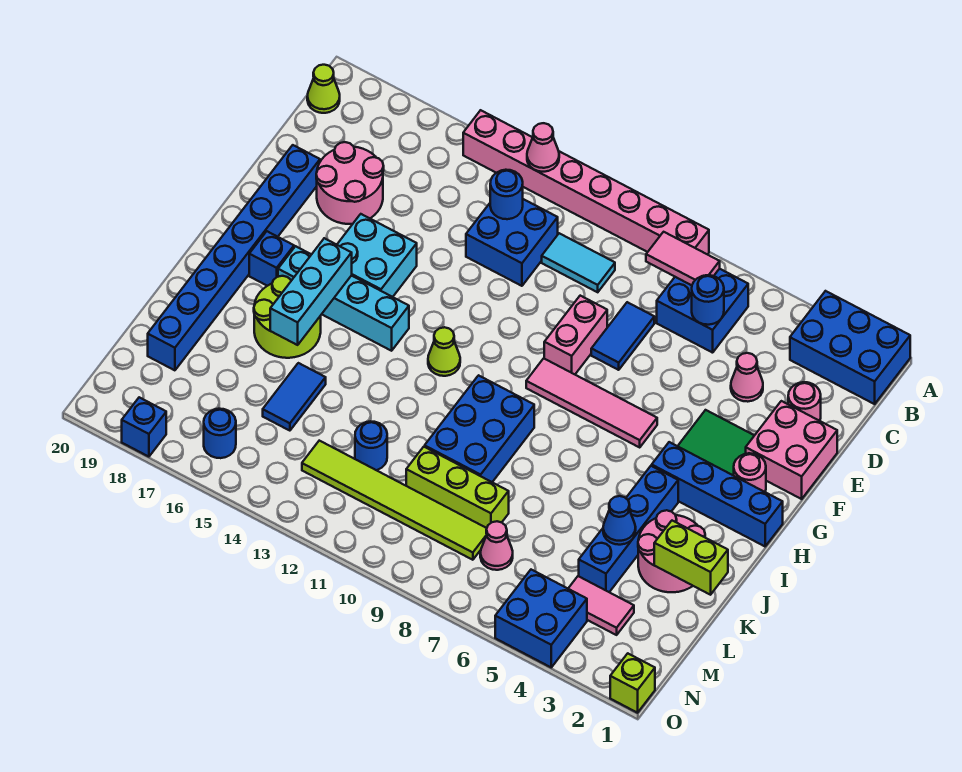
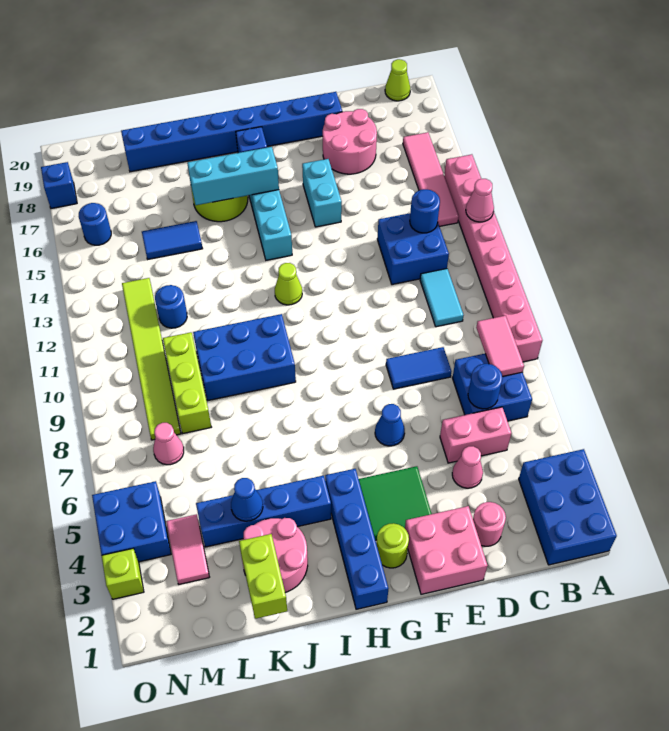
pink brick E9:F9 level 1 -> pink brick C5:D5 level 1
none -> blue cone F6 level 1
cyan brick F15:G16 level 1 -> cyan brick F15:F16 level 1
pink round brick G2 level 1 -> lime round brick G2 level 1
pink tile G6:G9 level 1 -> pink tile B14:B17 level 1
lime brick O1 level 1 -> lime brick O3 level 1

